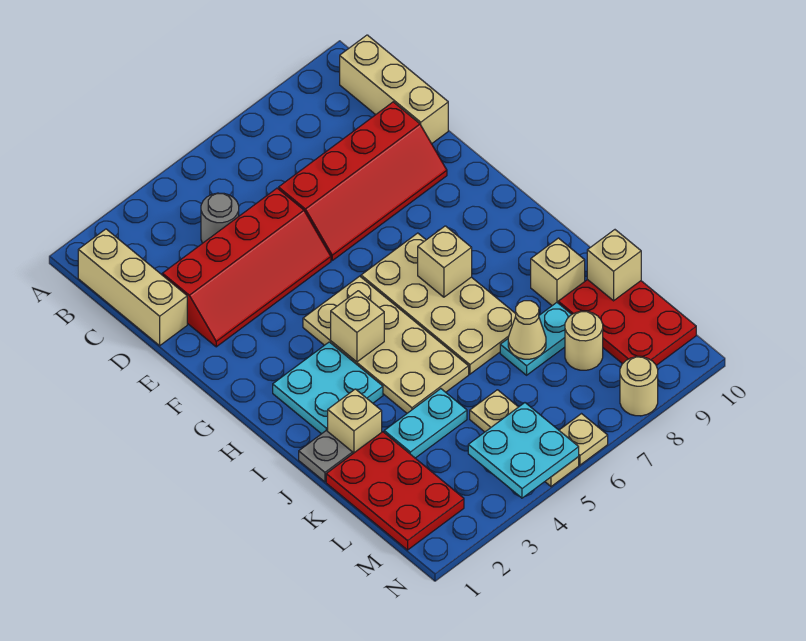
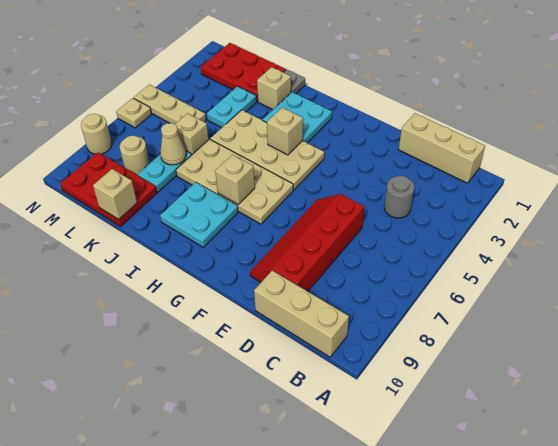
red slope D2:E5 level 1 top D -> none
tan brick J9 level 1 -> tan brick K6 level 1
cyan plate M4:N5 level 2 -> cyan plate H8:I9 level 1

